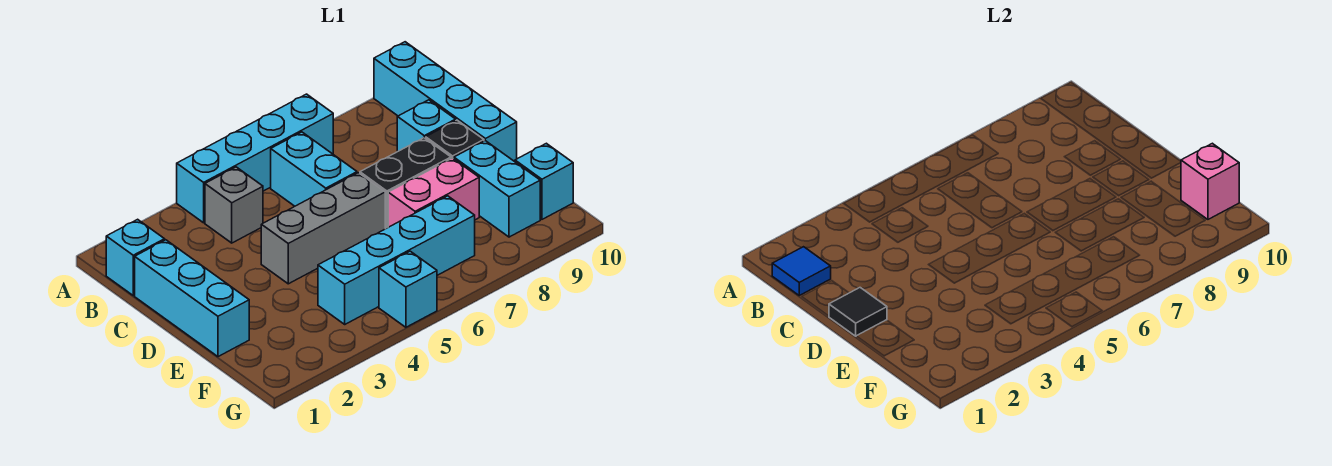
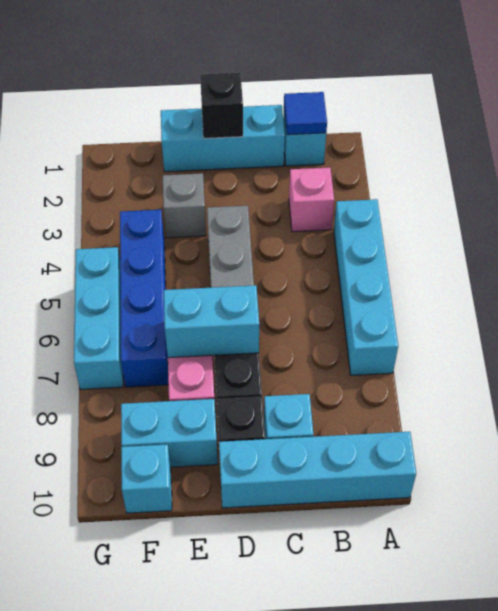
grey brick B4 level 1 -> grey brick E3 level 1
cyan brick B6:C6 level 1 -> cyan brick D7:E7 level 2
black tile D1 level 2 -> black brick D1 level 2
cyan brick F4:F7 level 1 -> blue brick F4:F7 level 1
pink brick F10 level 2 -> pink brick B3 level 1
cyan brick G5 level 1 -> cyan brick G5:G7 level 1

